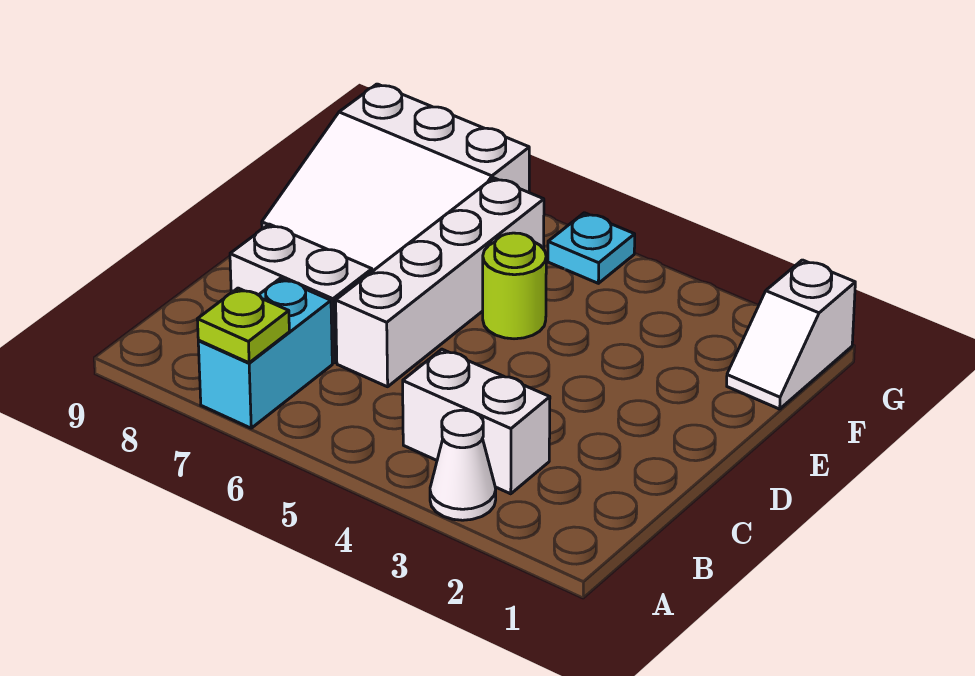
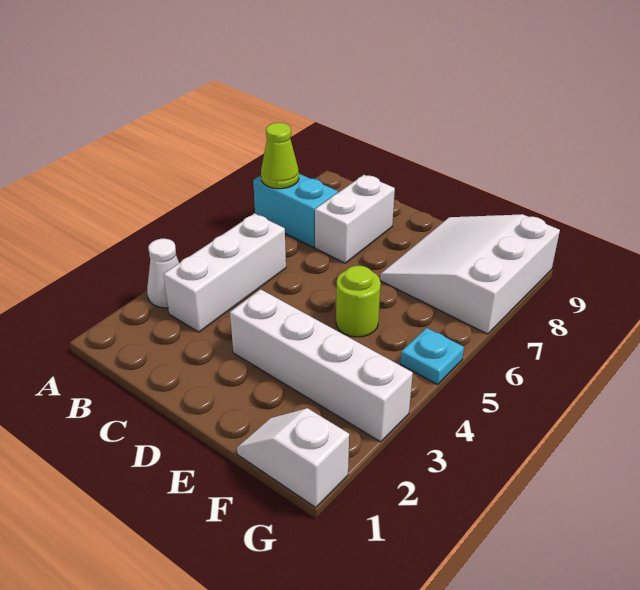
lime plate A7 level 2 -> lime cone A7 level 2
white brick B3:B4 level 1 -> white brick B3:B5 level 1
white brick C6:F6 level 1 -> white brick D3:G3 level 1

